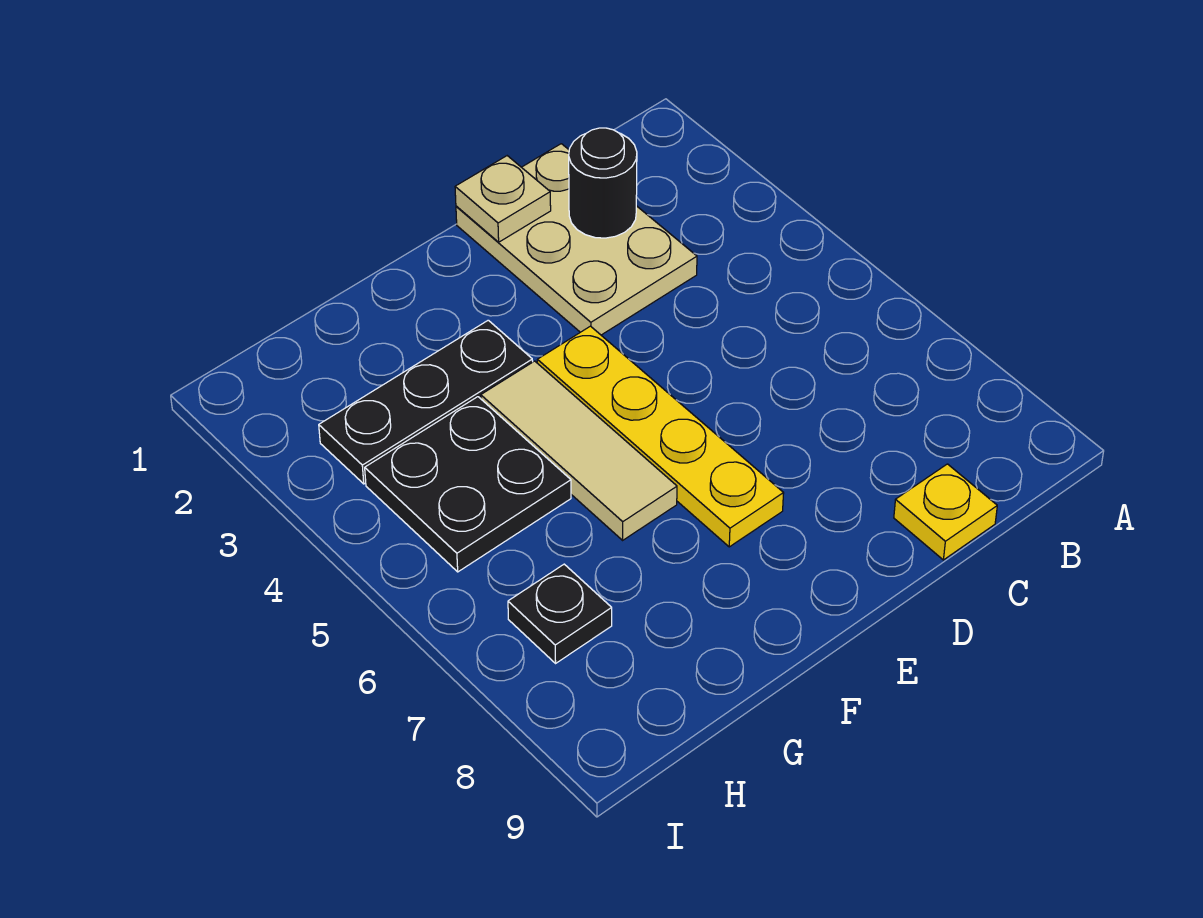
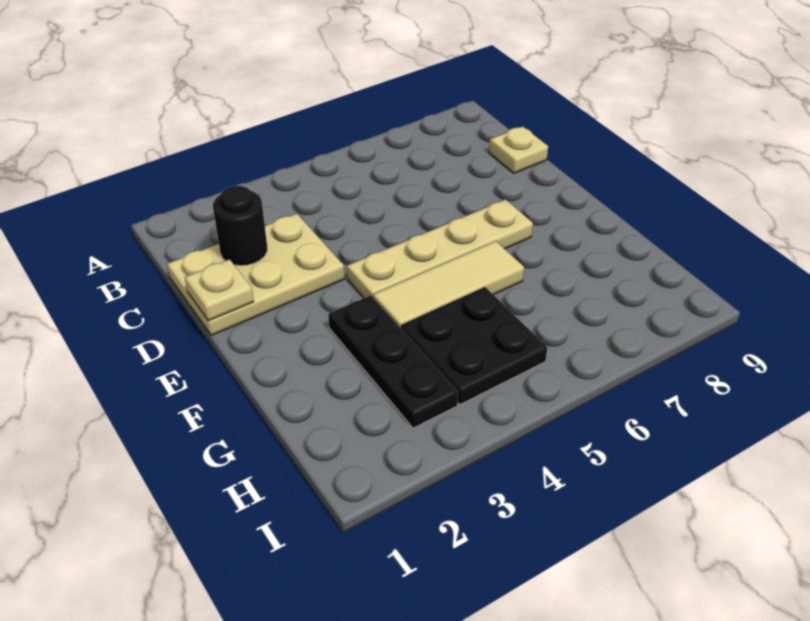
yellow plate C9 level 1 -> tan plate C9 level 1
yellow plate E4:E7 level 1 -> tan plate E4:E7 level 1
black plate H7 level 1 -> none

